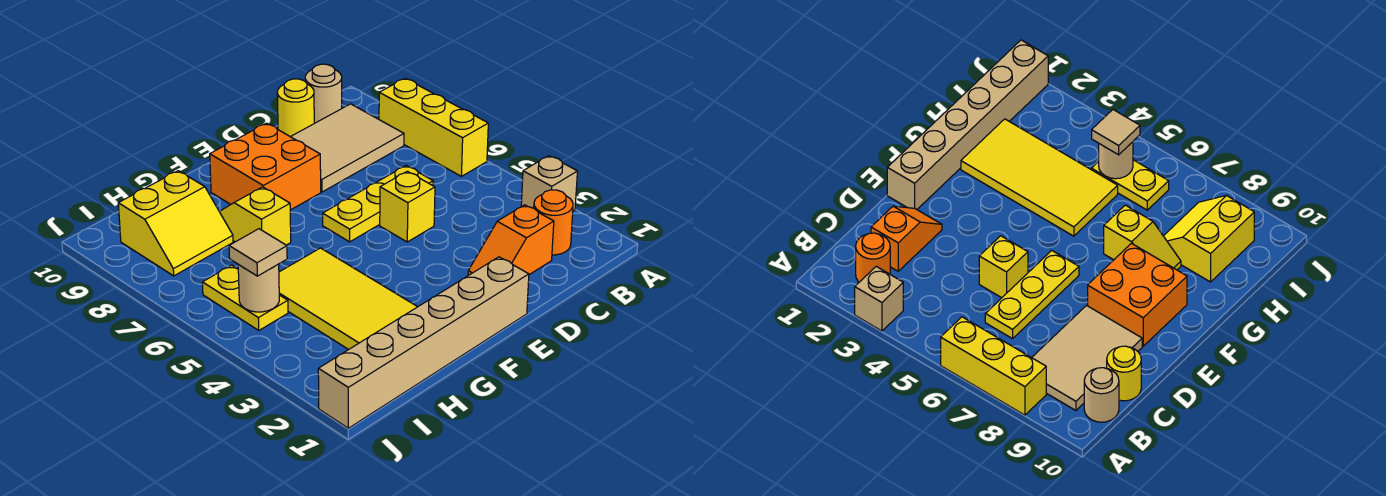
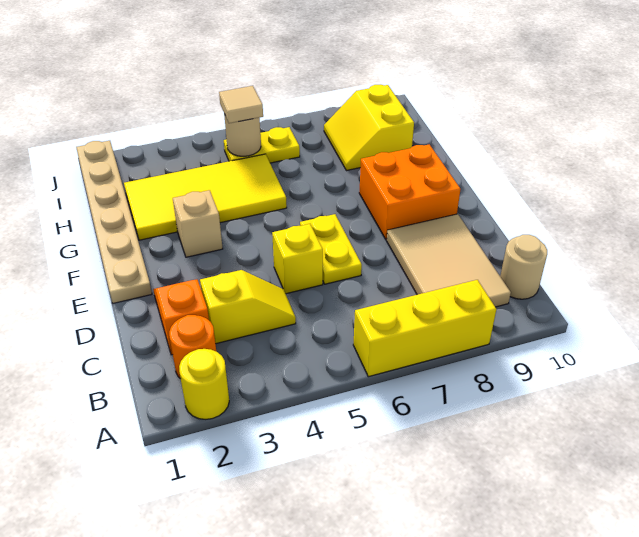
tan brick A3 level 1 -> tan brick F3 level 1
yellow plate C6:E6 level 1 -> yellow plate D6:E6 level 1
yellow round brick C10 level 1 -> yellow round brick A2 level 1
tan brick E1:J1 level 1 -> tan plate E1:J1 level 1
yellow slope G7:G8 level 1 top 7 -> yellow slope C3:C4 level 1 top 3

